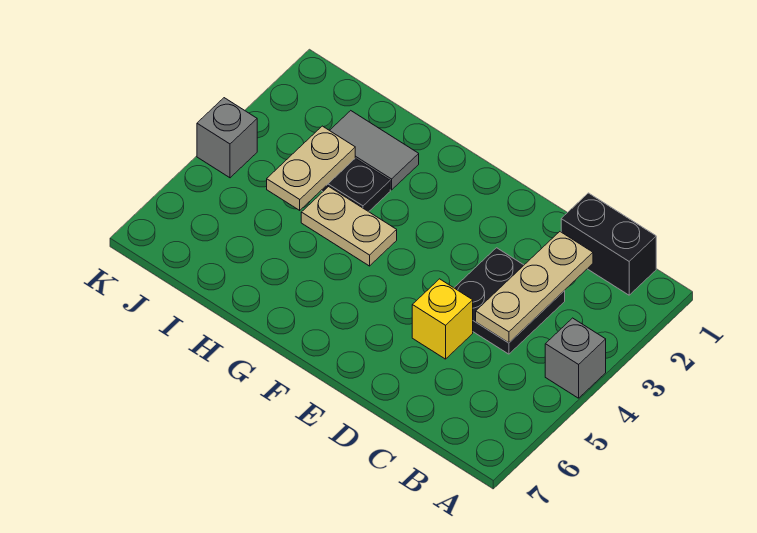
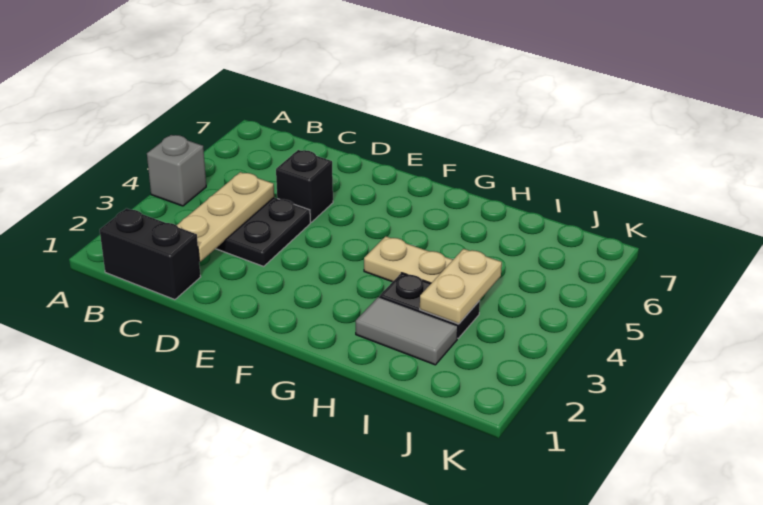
yellow brick D5 level 1 -> black brick D5 level 1
grey brick K4 level 1 -> none

